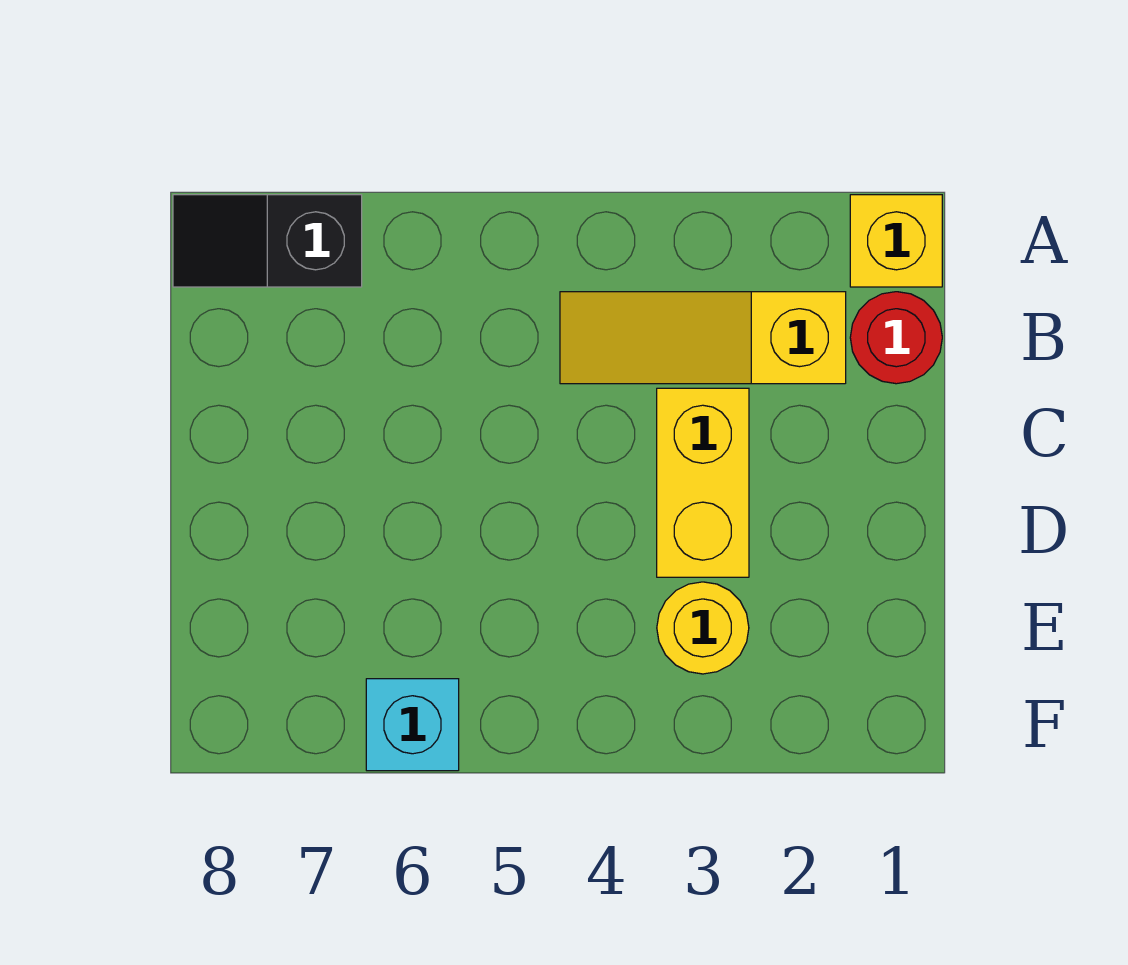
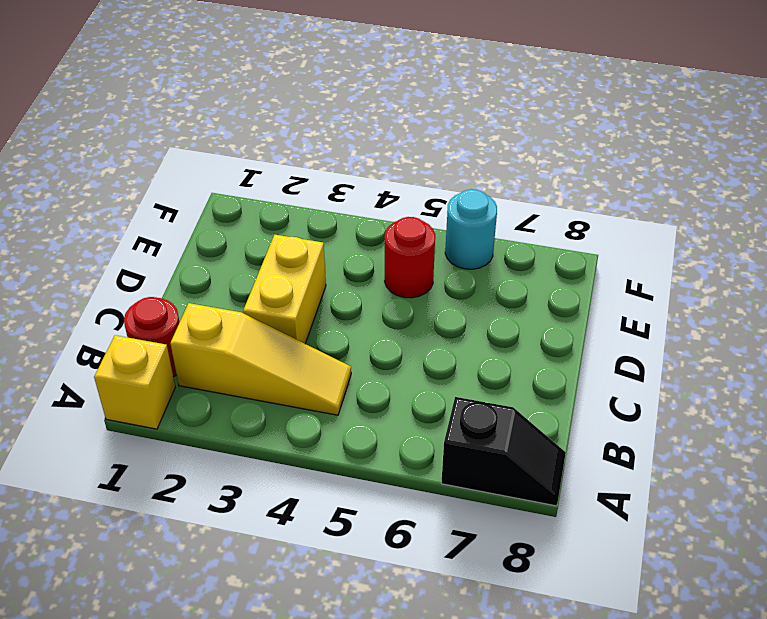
yellow round brick E3 level 1 -> none
none -> red round brick E5 level 1
cyan brick F6 level 1 -> cyan round brick F6 level 1

